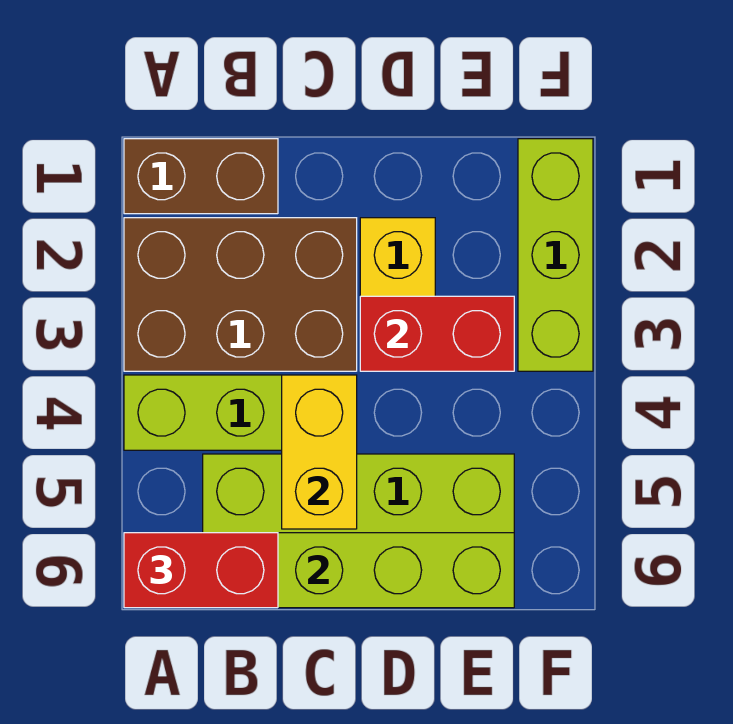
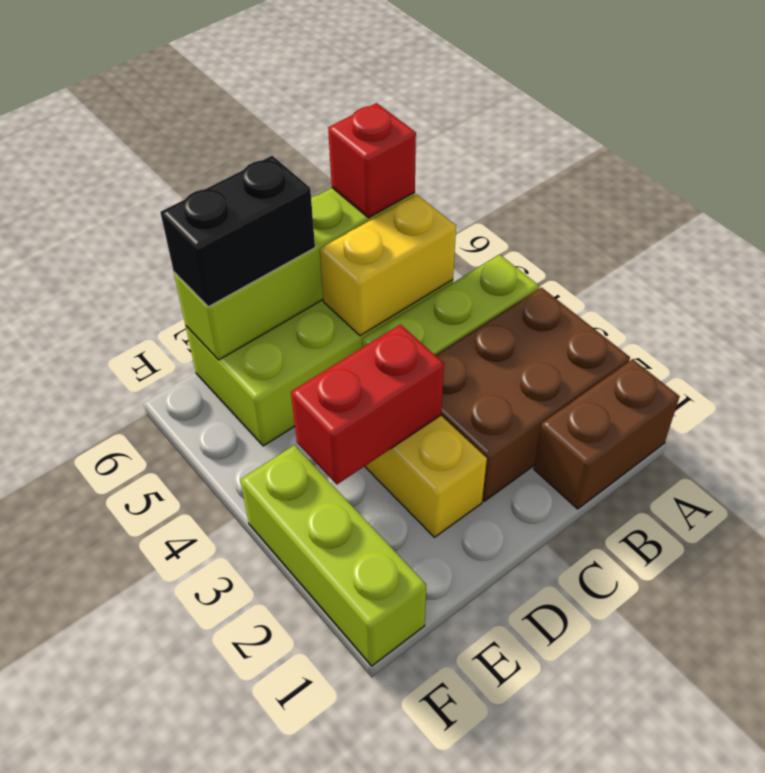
red brick A6:B6 level 3 -> red brick B6 level 3
yellow brick C4:C5 level 2 -> yellow brick B5:C5 level 2
none -> black brick D6:E6 level 3

